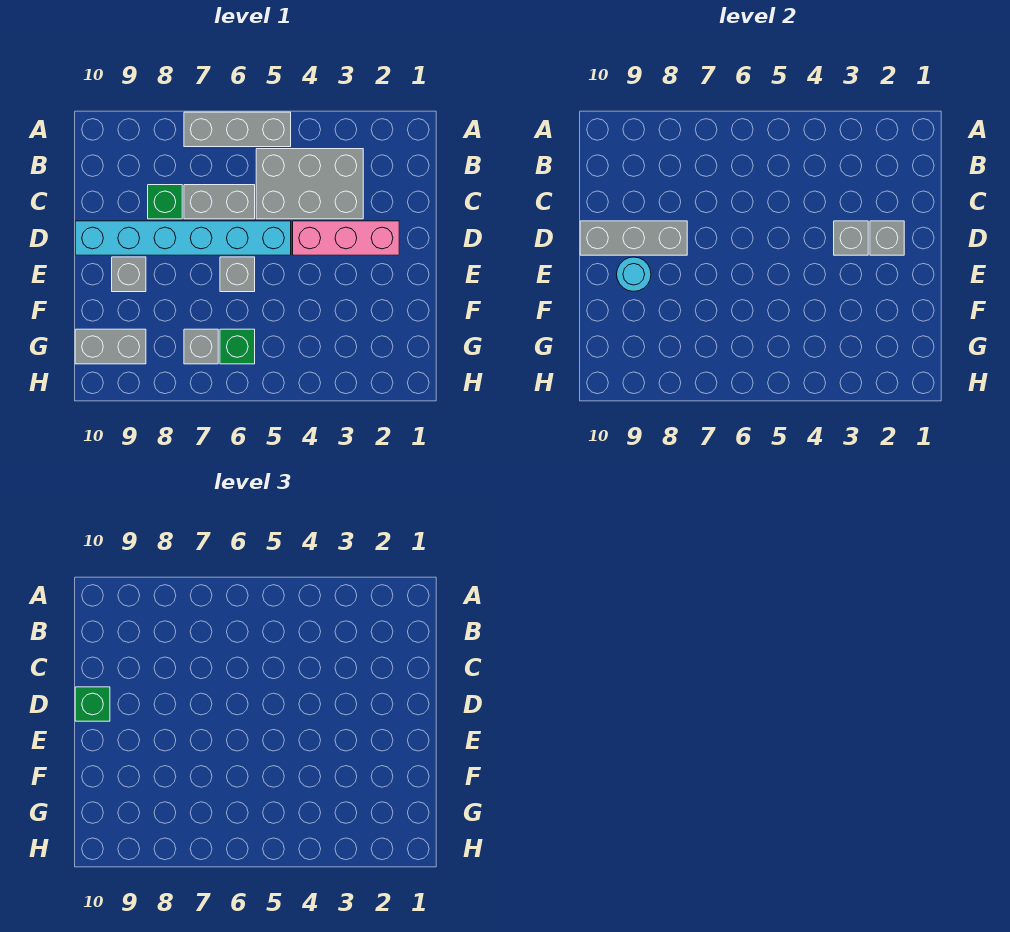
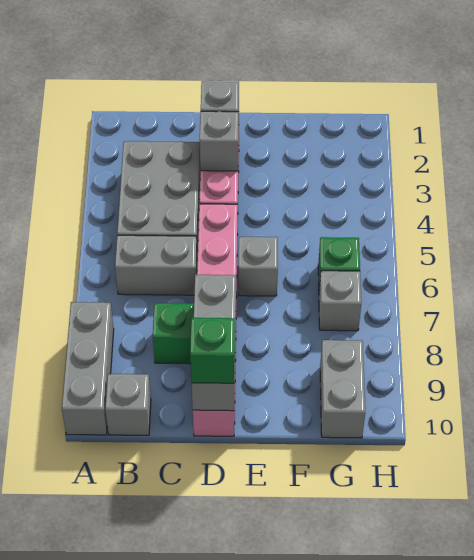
grey brick A5:A7 level 1 -> grey brick A8:A10 level 1
grey brick C6:C7 level 1 -> grey brick B6:C6 level 1
cyan brick D5:D10 level 1 -> pink brick D5:D10 level 1
grey brick E9 level 1 -> grey brick B10 level 1
cyan round brick E9 level 2 -> none

